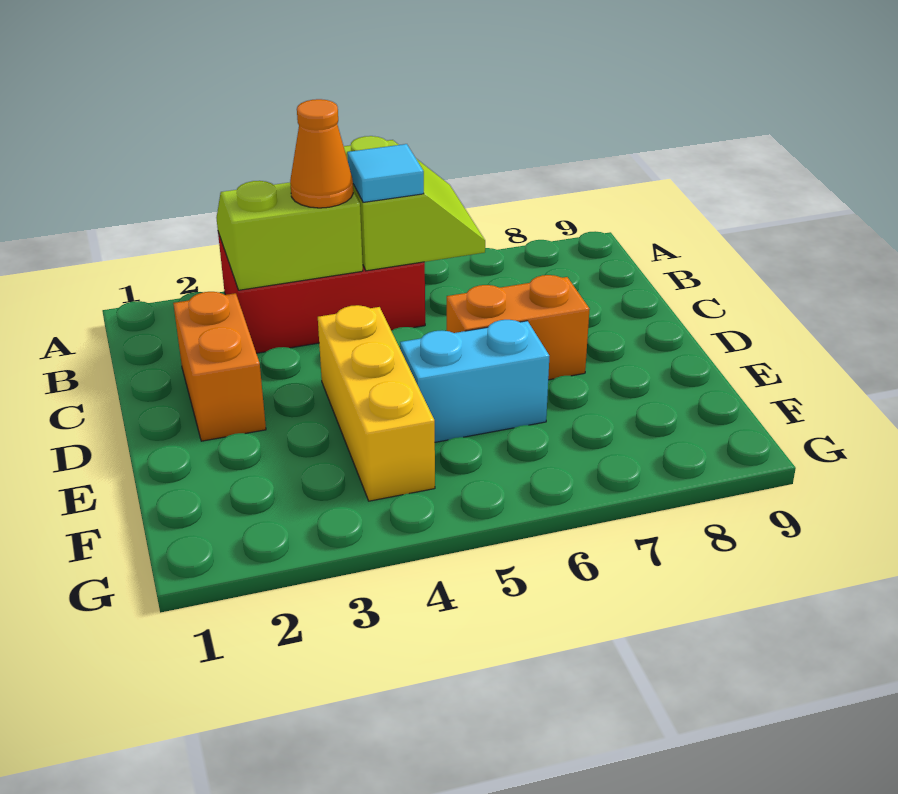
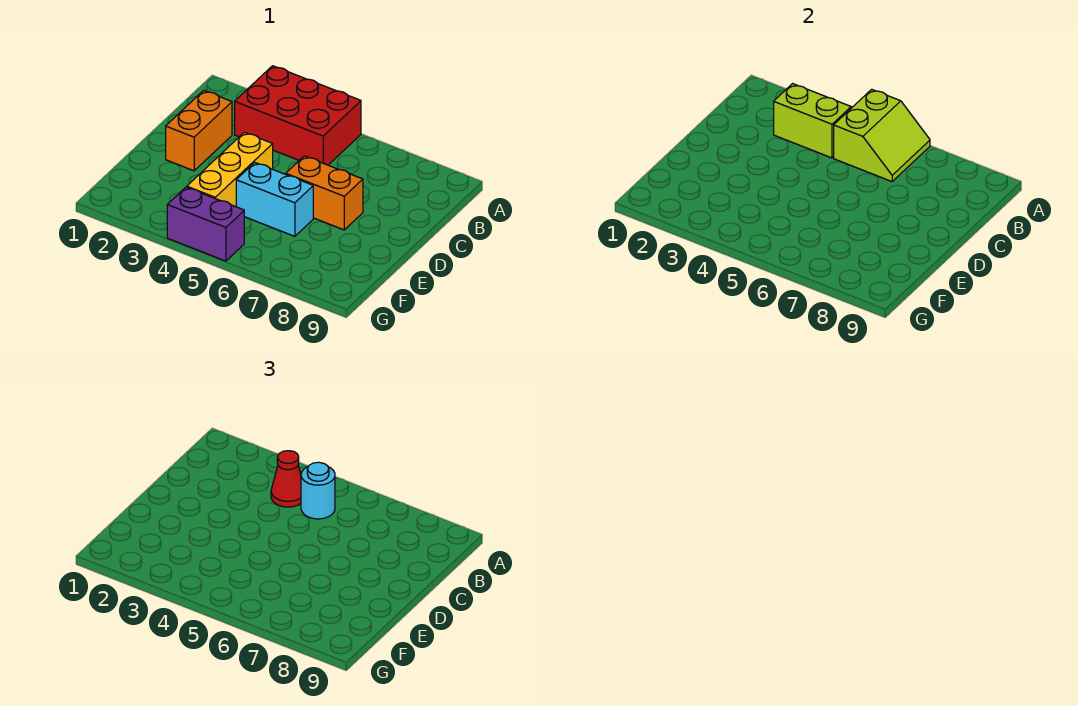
orange cone B4 level 3 -> red cone B4 level 3
cyan tile B5 level 3 -> cyan round brick B5 level 3
none -> purple brick G4:G5 level 1

